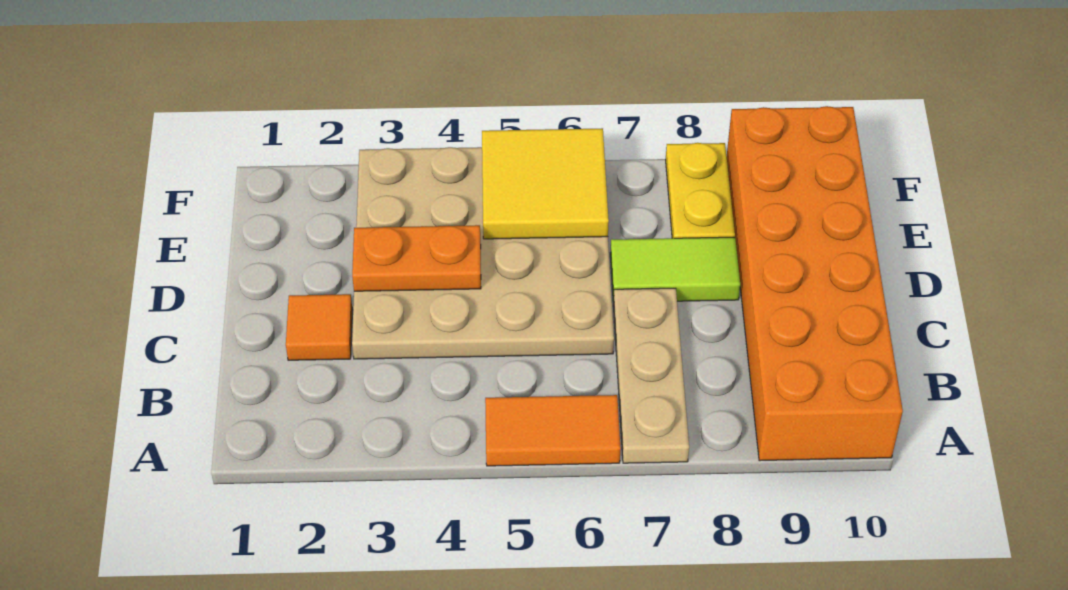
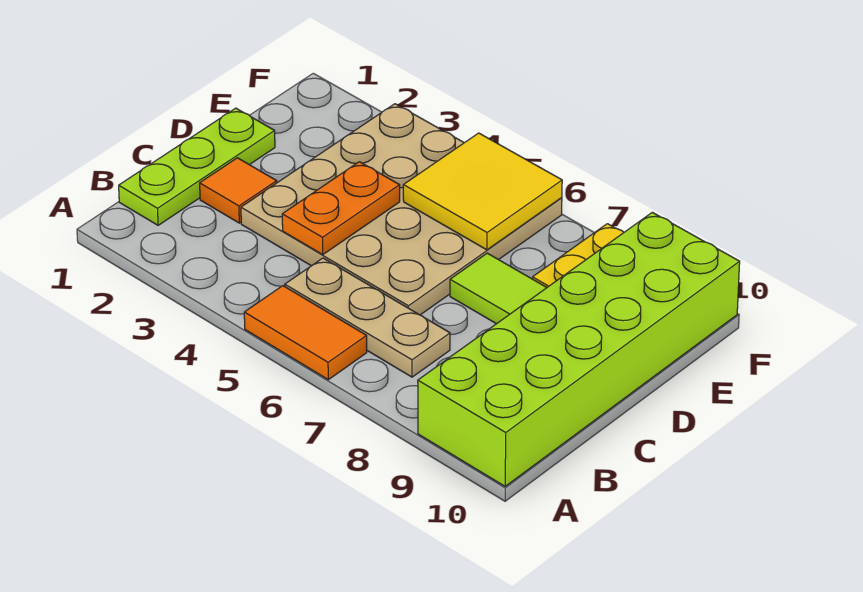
tan plate A7:C7 level 1 -> tan plate B5:B7 level 1
orange brick A9:F10 level 1 -> lime brick A9:F10 level 1
none -> lime plate B1:D1 level 1
orange plate D3:D4 level 2 -> orange plate C4:D4 level 2

